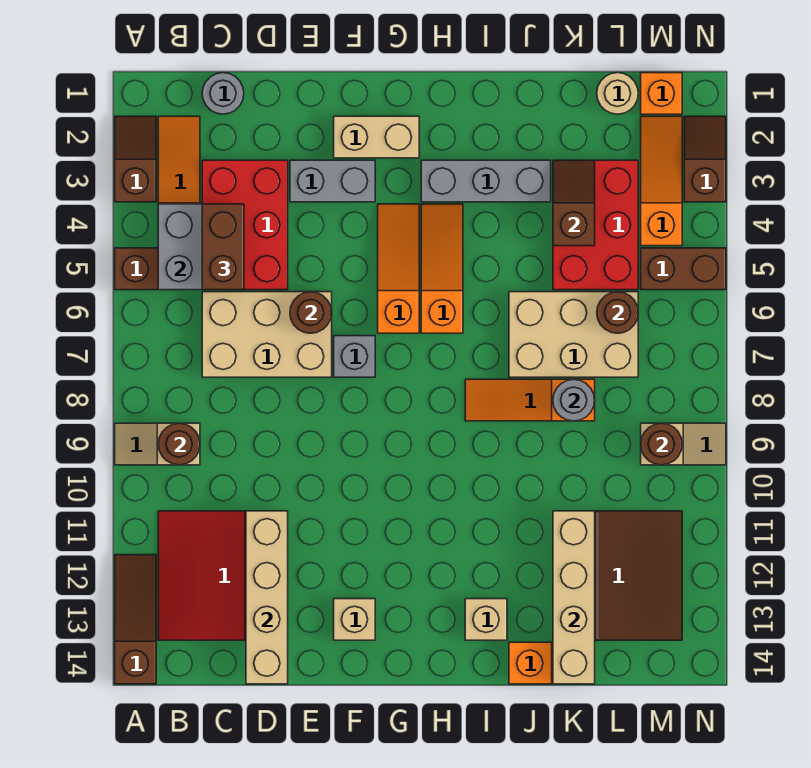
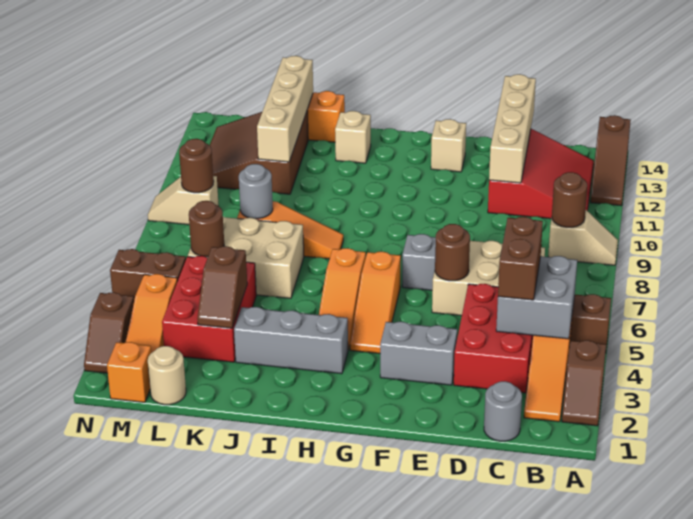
tan brick F2:G2 level 1 -> none

